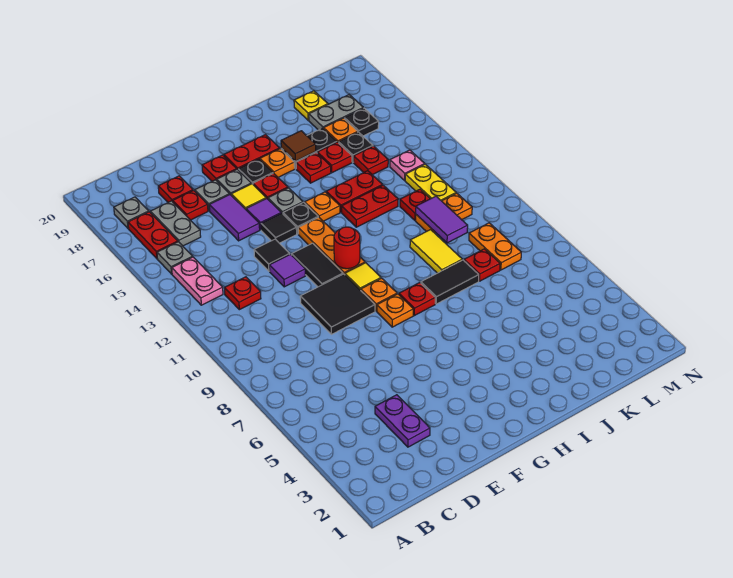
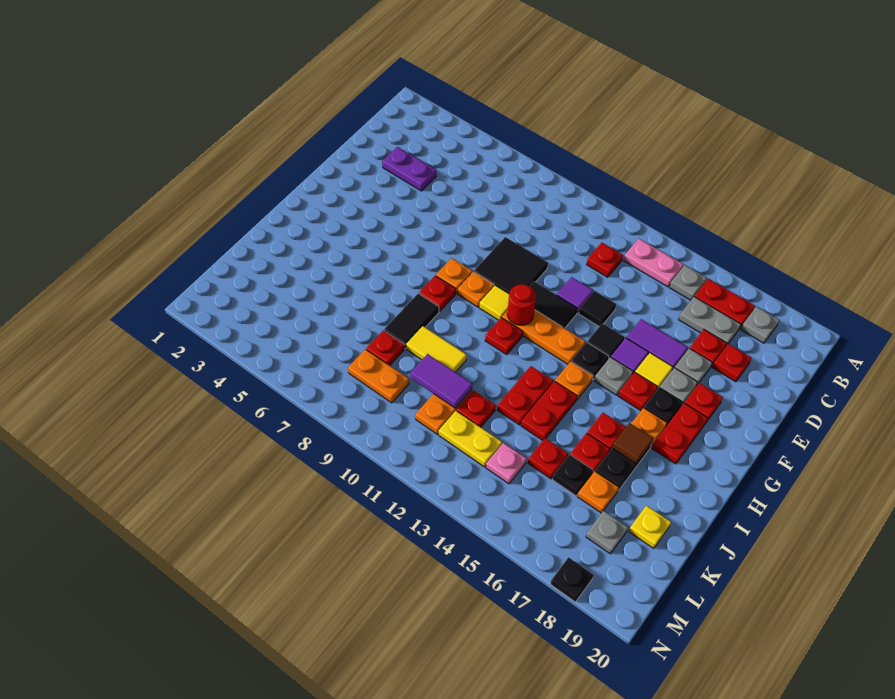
none -> red plate H11 level 1
grey plate K18:L18 level 1 -> grey plate L18 level 1
black plate L17 level 1 -> black plate N18 level 1

